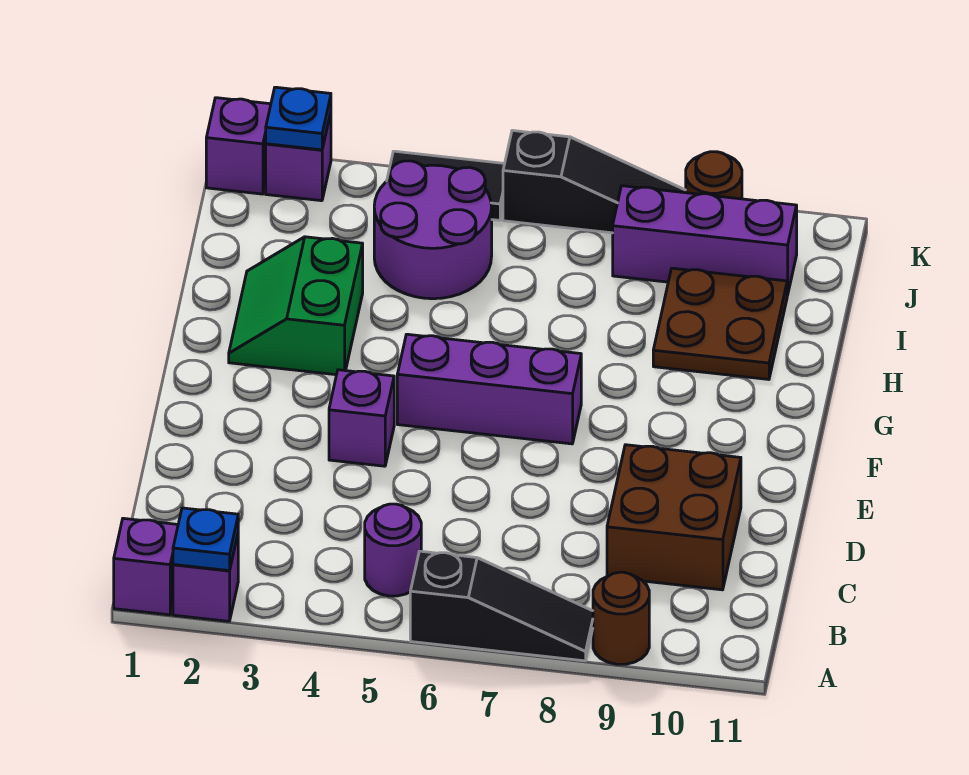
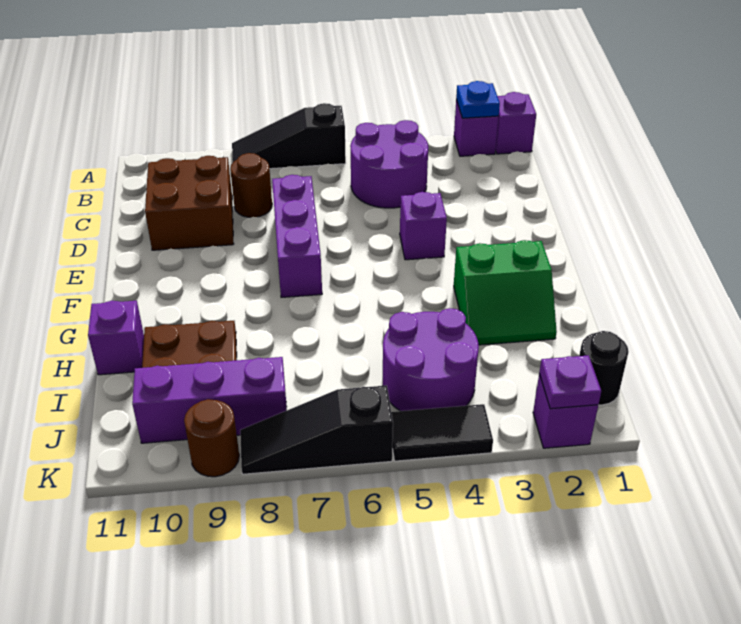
brown round brick A9 level 1 -> brown round brick C8 level 1
purple round brick B5 level 1 -> purple round brick B4:C5 level 1
purple brick F5:F7 level 1 -> purple brick D7:F7 level 1
green slope G2:H3 level 1 top 3 -> green slope G2:H3 level 1 top G
none -> black round brick J1 level 1
purple brick K1 level 1 -> purple brick H11 level 1
blue plate K2 level 2 -> purple plate K2 level 2

